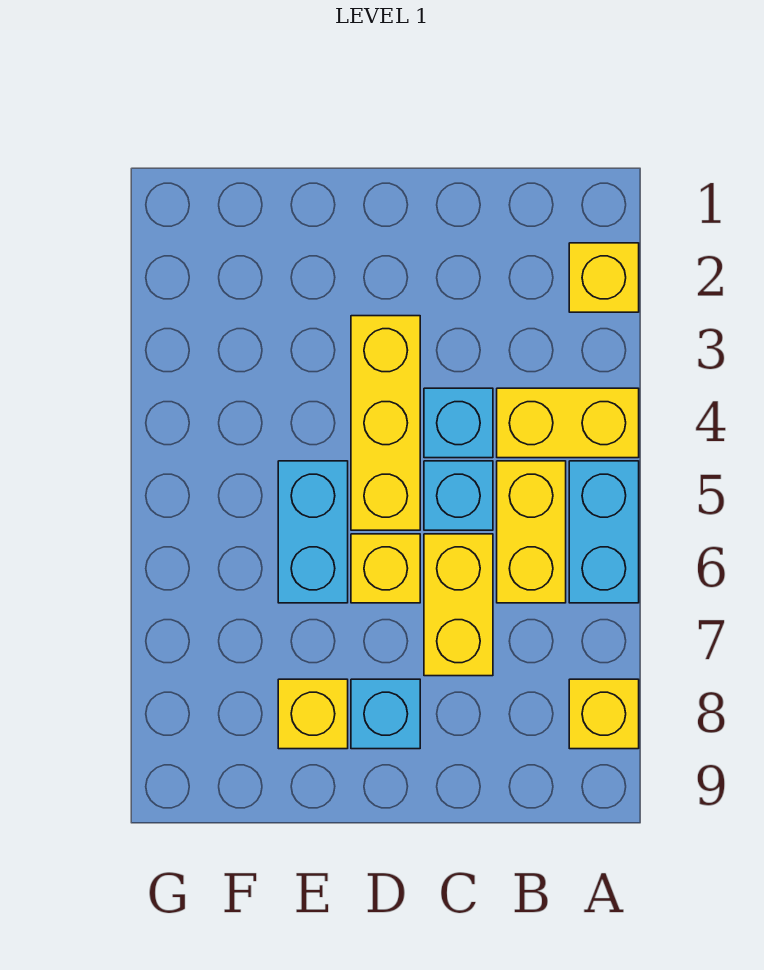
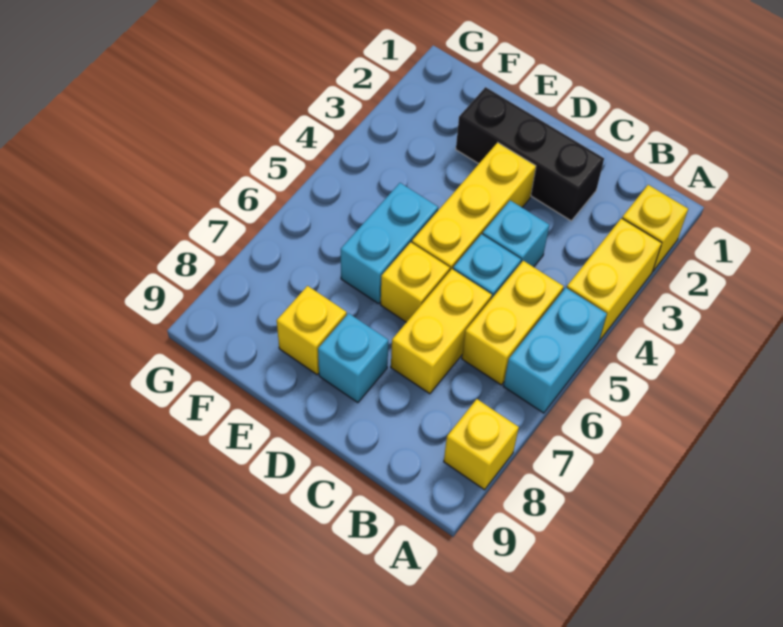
yellow brick A4:B4 level 1 -> yellow brick A3:A4 level 1
none -> black brick C2:E2 level 1

